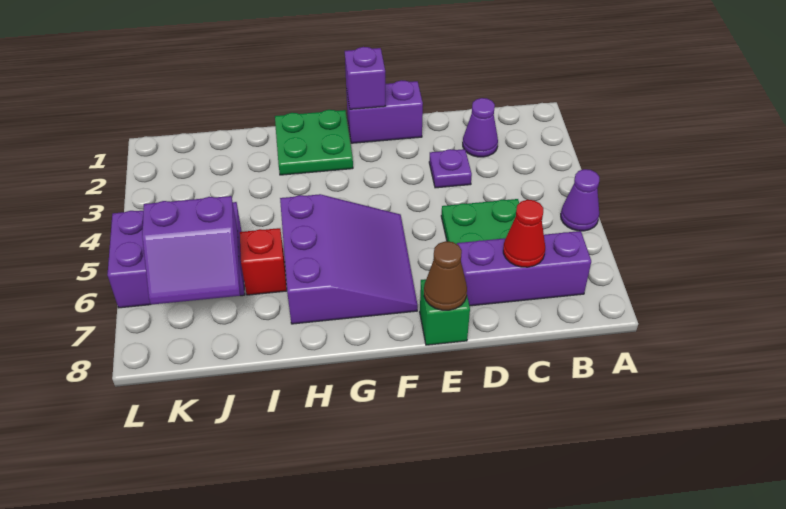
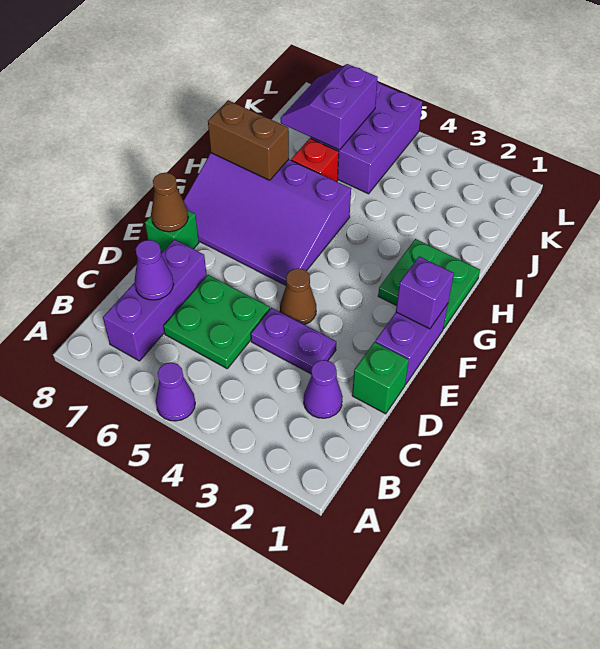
red cone C7 level 2 -> purple cone C7 level 2
none -> green brick D1 level 1
purple plate D3 level 1 -> purple plate D3:D4 level 1
none -> brown cone E4 level 1
purple slope F5:H7 level 1 top H -> purple slope F5:H8 level 1 top H
none -> brown brick H7:H8 level 2

